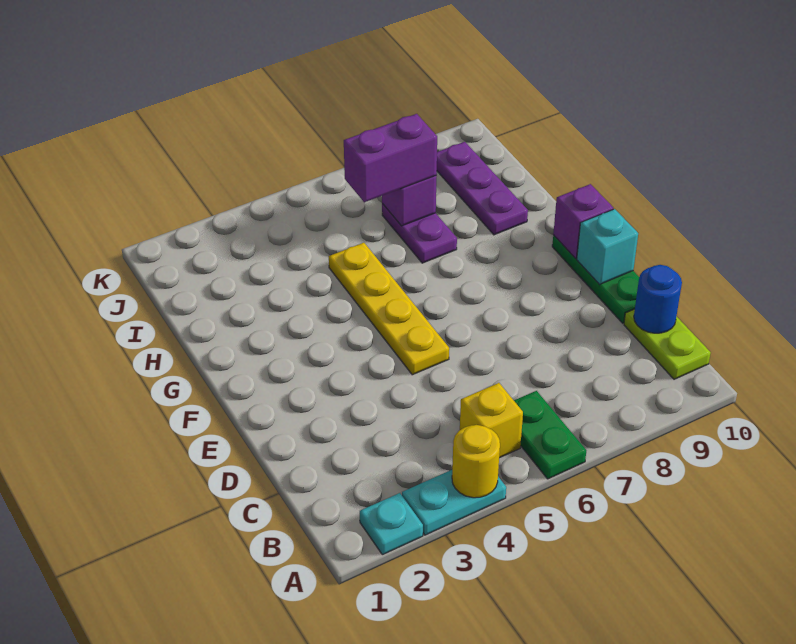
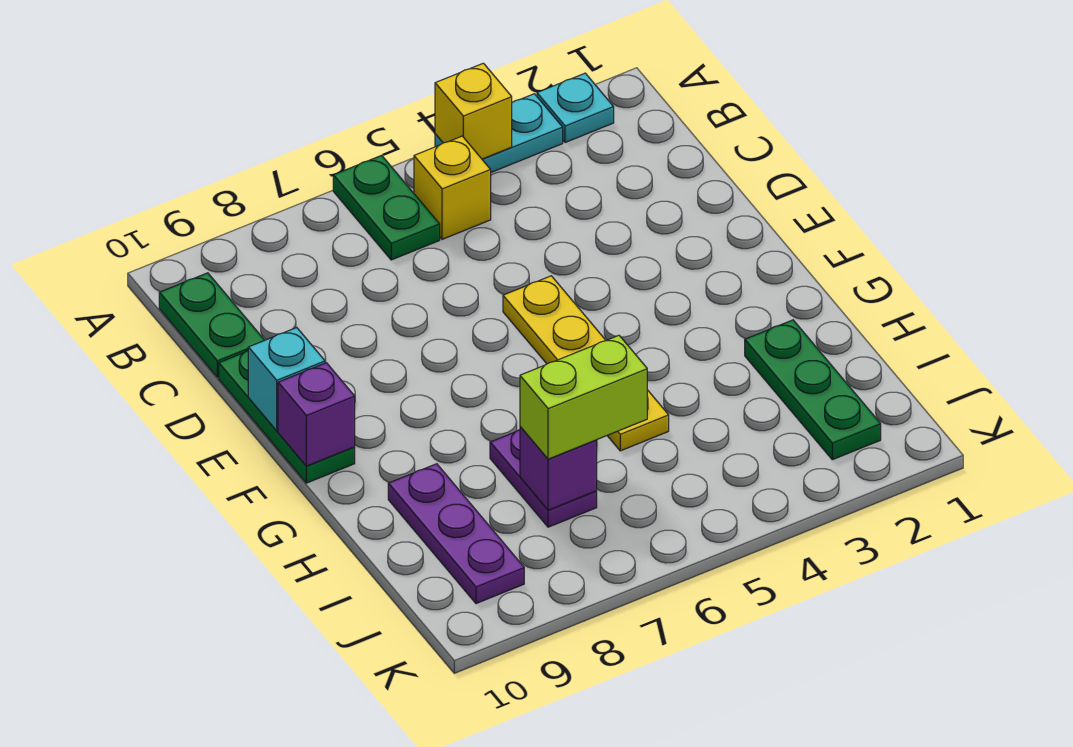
yellow round brick A4 level 2 -> yellow brick A4 level 2
lime plate B10:C10 level 1 -> green plate B10:C10 level 1
blue round brick C10 level 2 -> none
none -> green plate H2:J2 level 1
purple brick I6:I7 level 3 -> lime brick I6:I7 level 3

